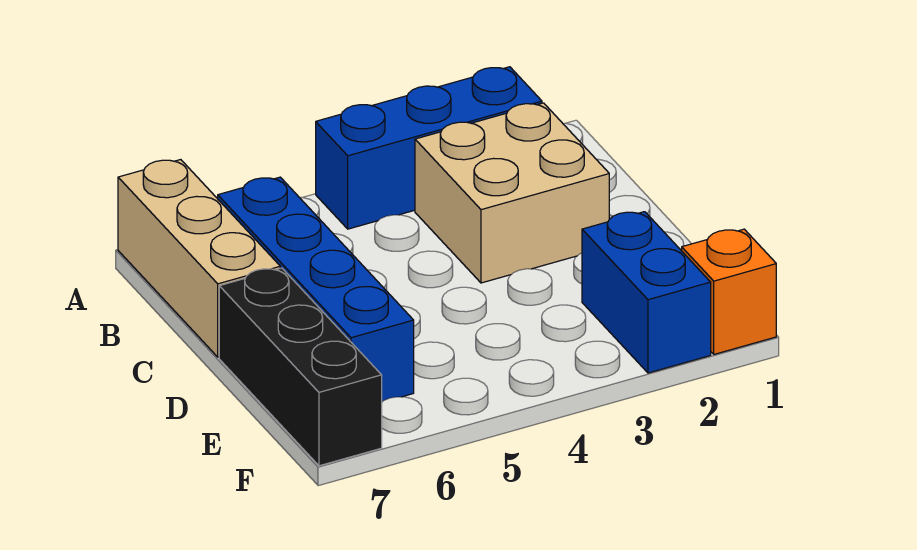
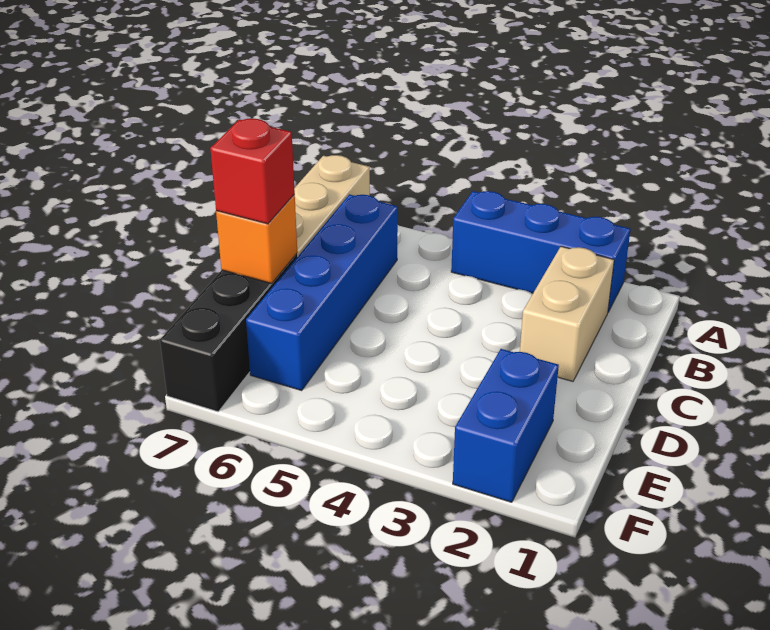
tan brick B2:C3 level 1 -> tan brick B2:C2 level 1
none -> red brick D7 level 3
orange brick F1 level 1 -> orange brick D7 level 2

